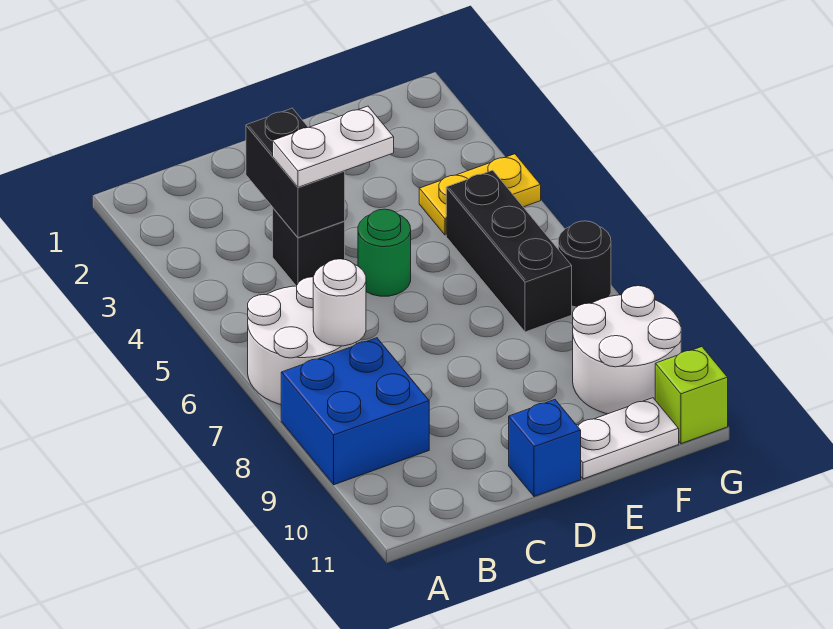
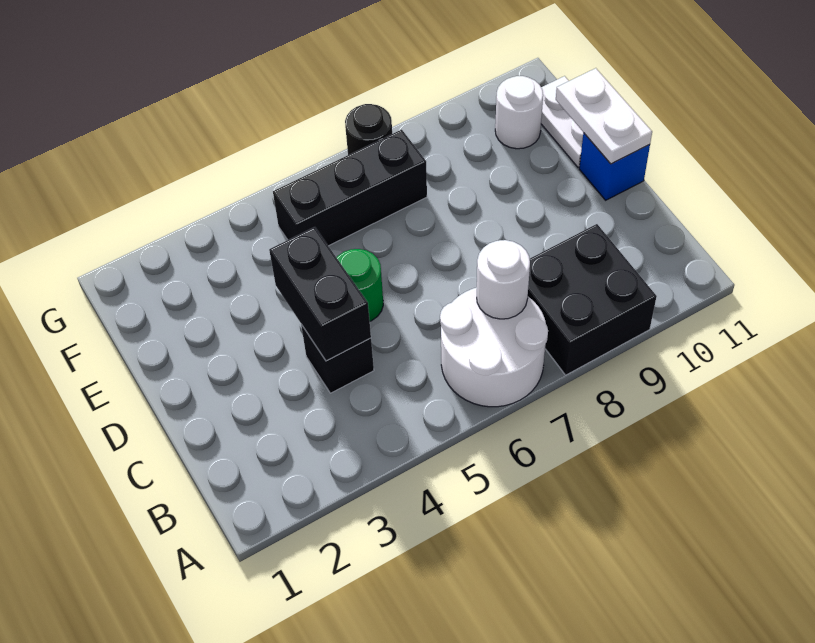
blue brick A8:B9 level 1 -> black brick A8:B9 level 1
black brick C3:C4 level 2 -> black brick C4:D4 level 2
white plate C4:D4 level 3 -> white plate D11:E11 level 2
yellow plate F4:G4 level 1 -> none
white round brick F9:G10 level 1 -> white round brick F10 level 1
lime brick G11 level 1 -> none

